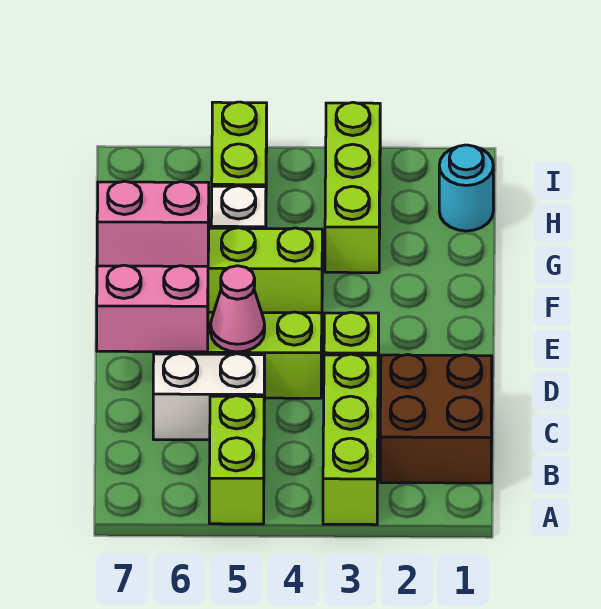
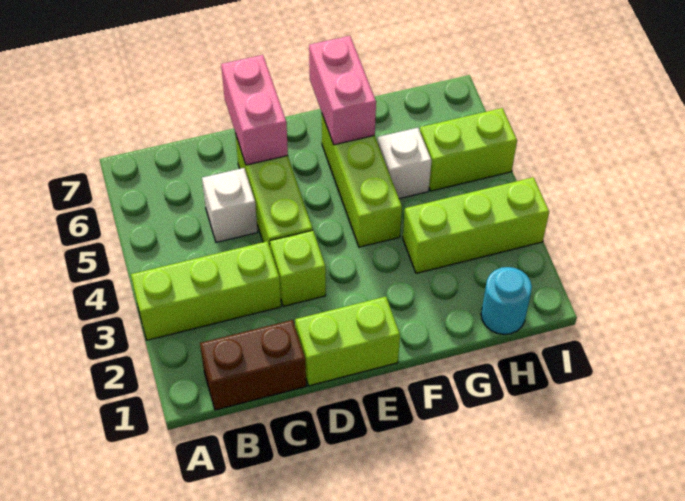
lime brick A5:B5 level 1 -> lime brick D1:E1 level 1
brown brick B1:C2 level 1 -> brown brick B1:C1 level 1
white brick C5:C6 level 1 -> white brick C5 level 1
pink cone D5 level 2 -> none

